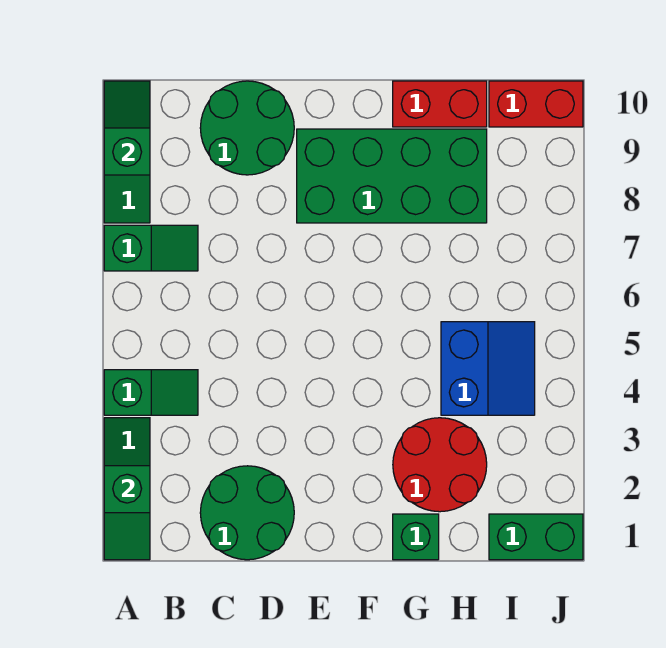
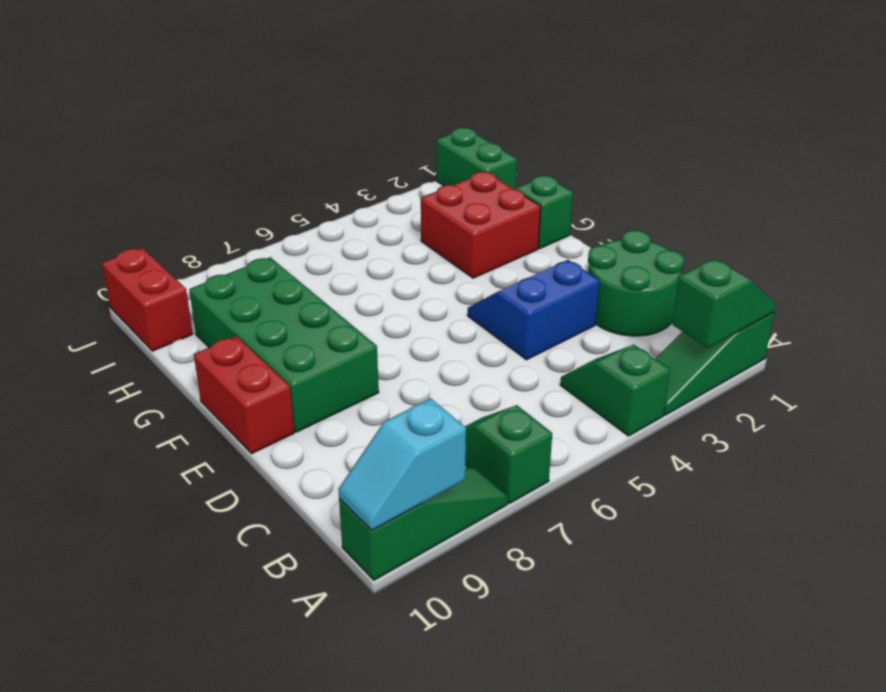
green slope A9:A10 level 2 top 9 -> cyan slope A9:A10 level 2 top 9
green round brick C9:D10 level 1 -> none
red round brick G2:H3 level 1 -> red brick G2:H3 level 1
red brick G10:H10 level 1 -> red brick E10:F10 level 1
blue slope H4:I5 level 1 top H -> blue slope D3:E4 level 1 top D

